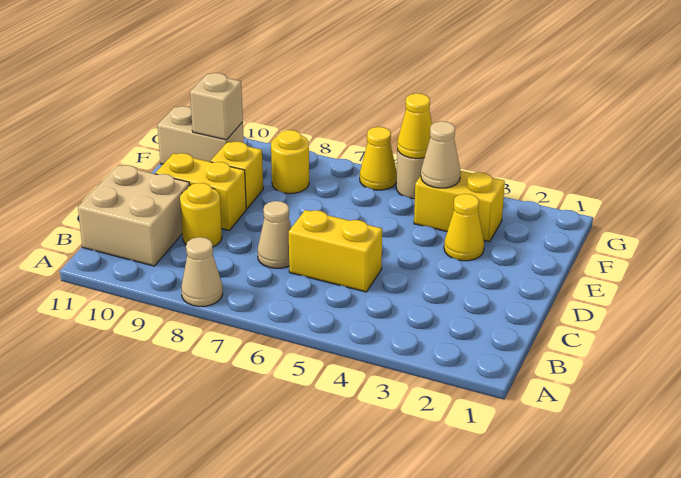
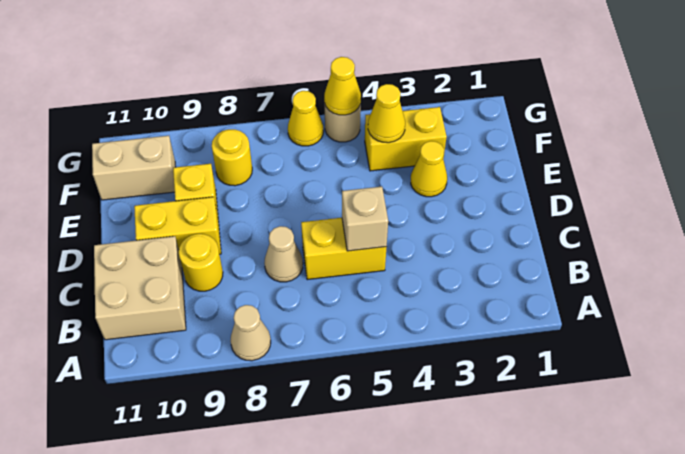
tan cone F4 level 2 -> yellow cone F4 level 2
tan brick F10 level 2 -> tan brick C5 level 2

